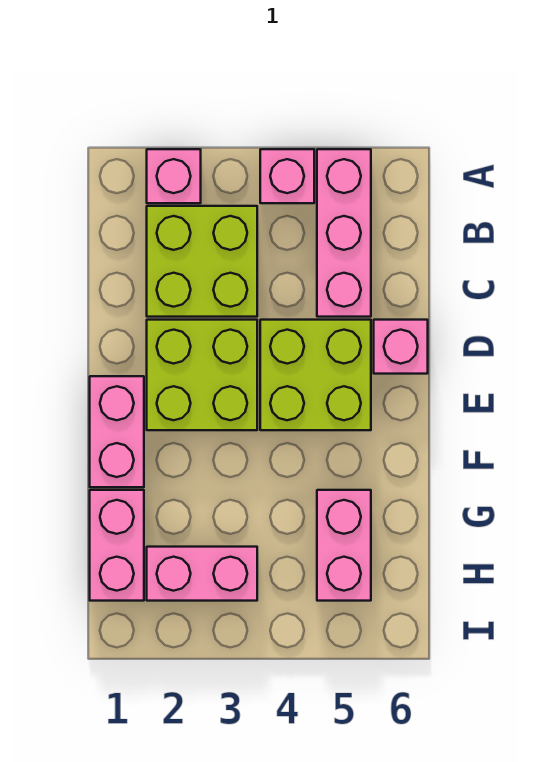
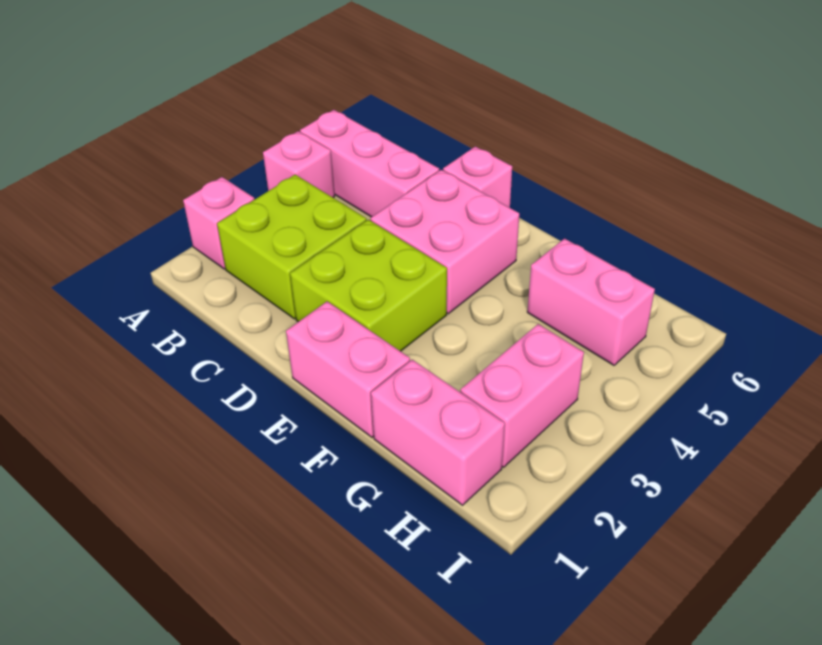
lime brick D4:E5 level 1 -> pink brick D4:E5 level 1

